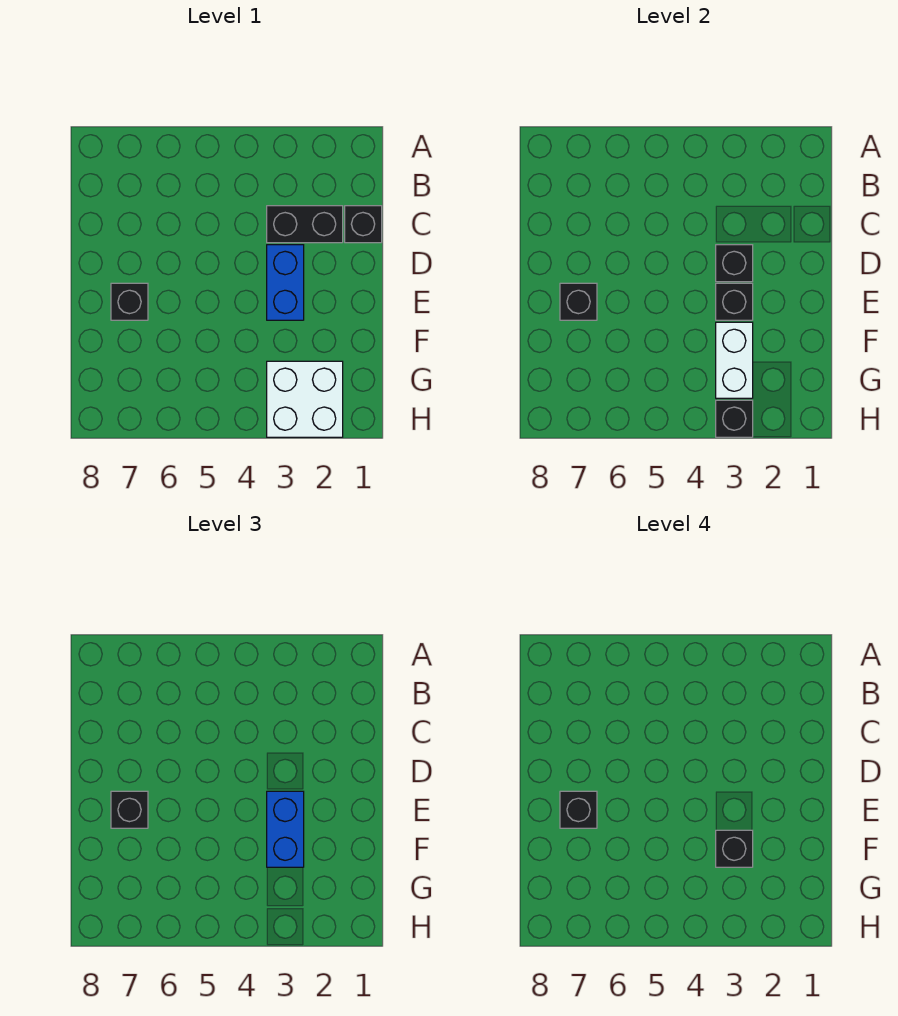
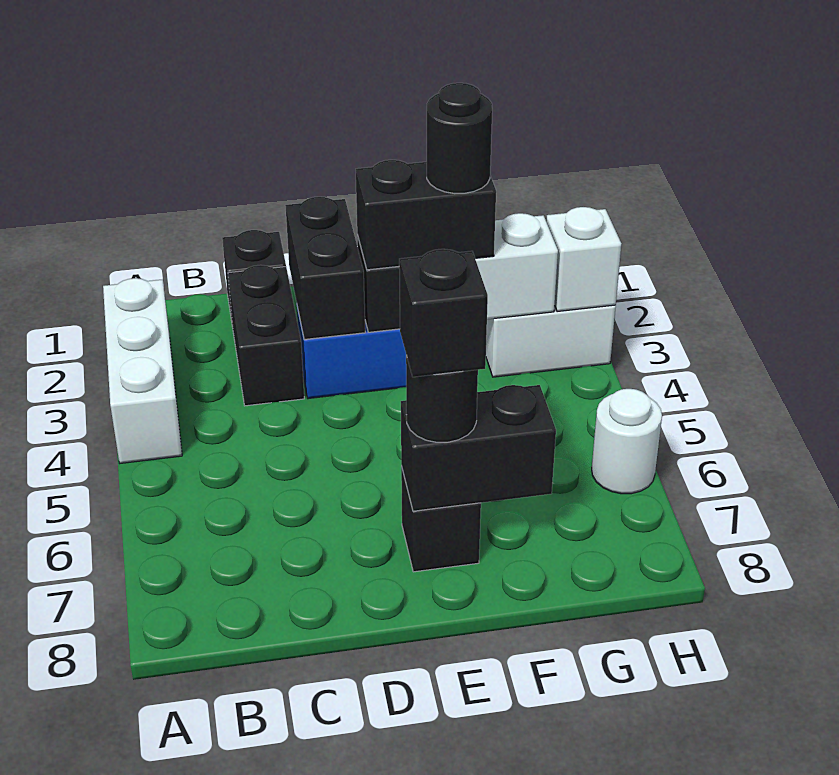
none -> white brick A2:A4 level 1
black brick D3 level 2 -> black brick D2:D3 level 2
blue brick E3:F3 level 3 -> black brick E3:F3 level 3
black brick E7 level 2 -> black brick E7:F7 level 2
black brick E7 level 3 -> black round brick E7 level 3
black brick F3 level 4 -> black round brick F3 level 4
black brick H3 level 2 -> white brick H3 level 2
none -> white round brick H6 level 1

